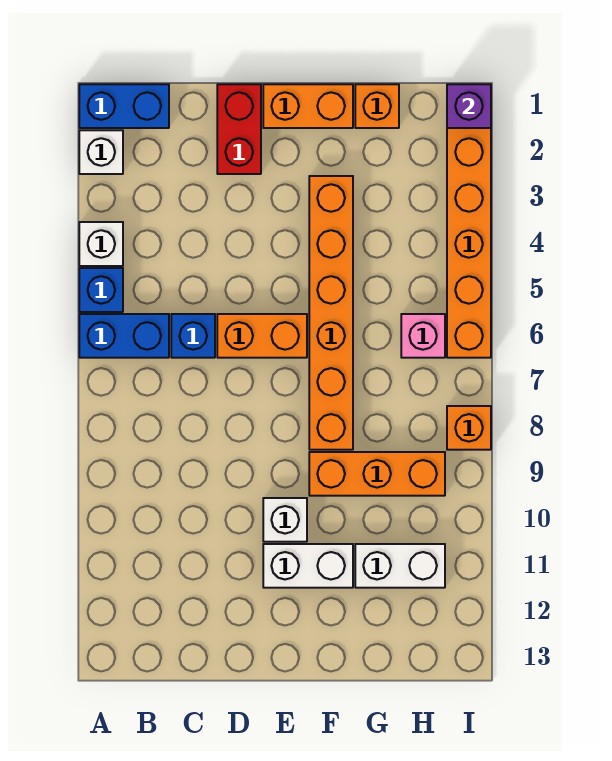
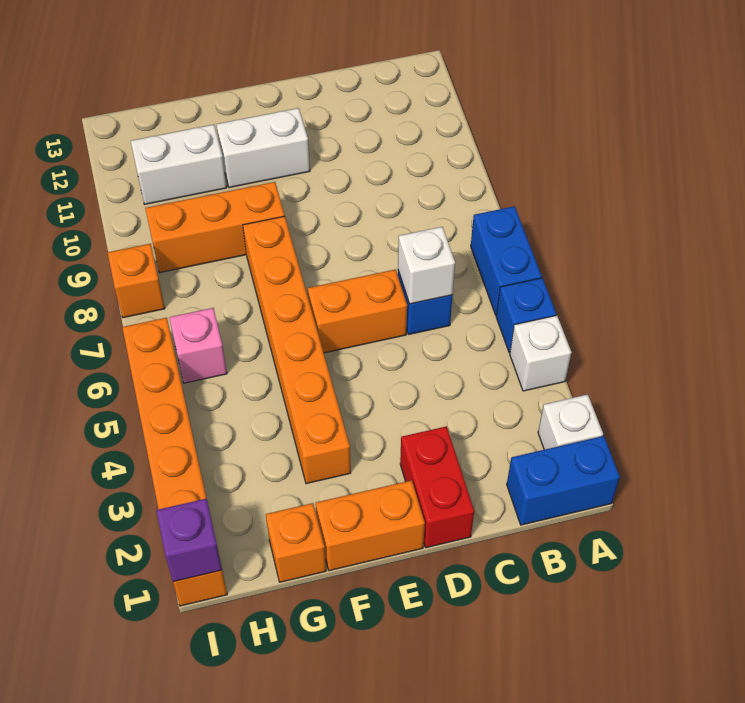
blue brick A6:B6 level 1 -> blue brick A6:A7 level 1
white brick E10 level 1 -> white brick C6 level 2

